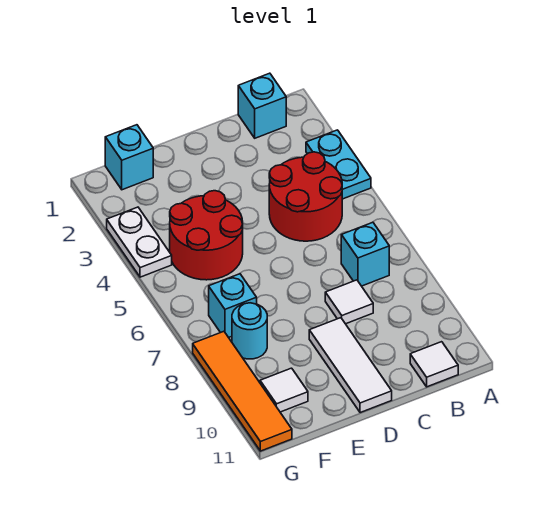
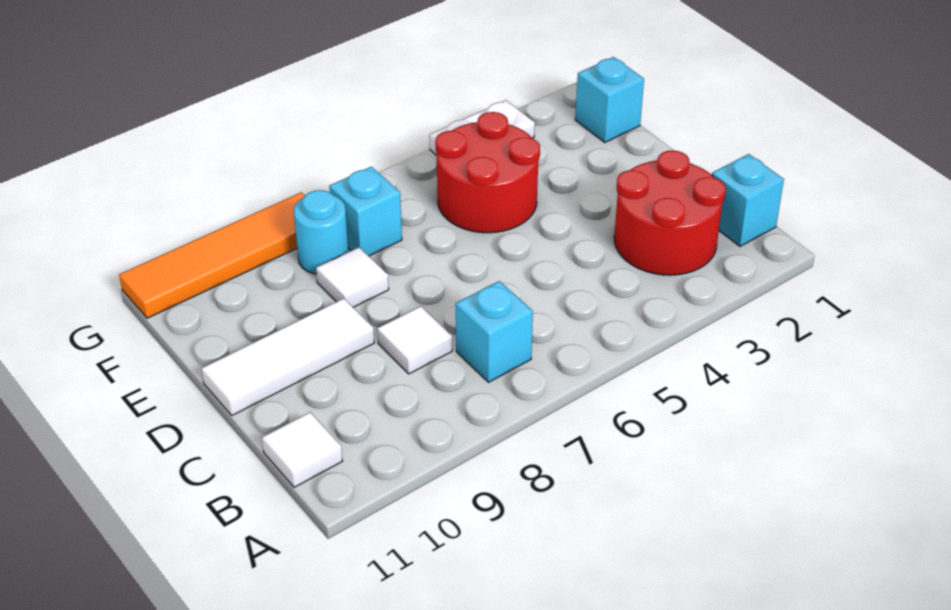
cyan plate A3:A4 level 1 -> none
red round brick B4:C5 level 1 -> red round brick B2:C3 level 1
white tile F10 level 1 -> white tile E8 level 1

